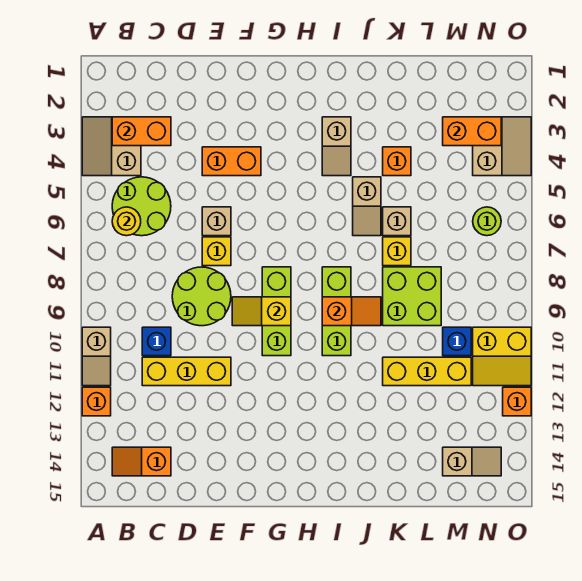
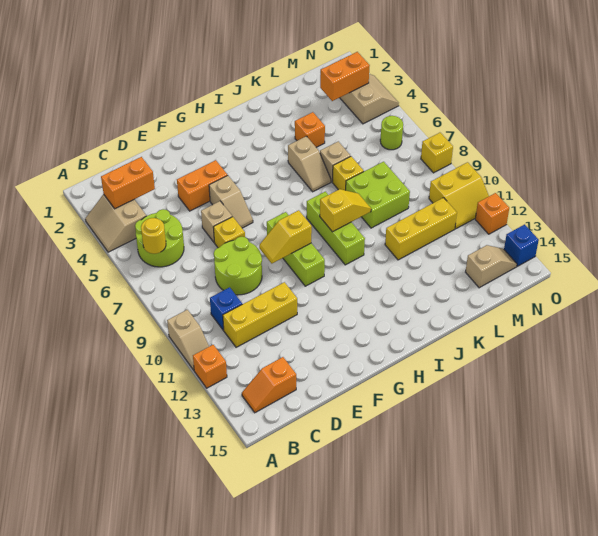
tan slope I3:I4 level 1 top 3 -> tan slope F5:F6 level 1 top 5
orange slope I9:J9 level 2 top I -> yellow slope I9:J9 level 2 top I
blue brick M10 level 1 -> blue brick O14 level 1
none -> yellow brick O8 level 1

